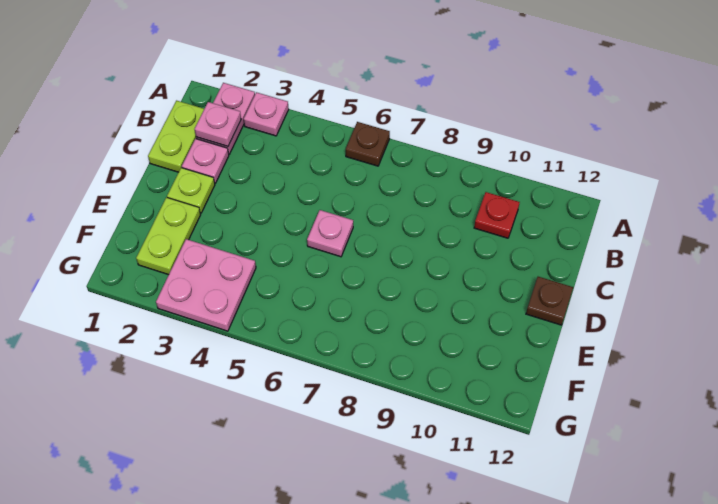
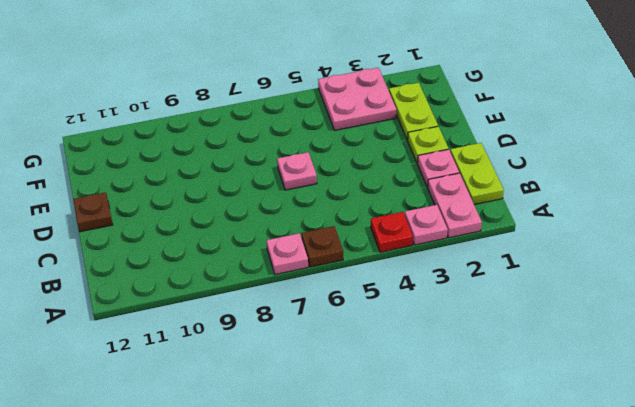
pink plate B2 level 2 -> pink plate A7 level 1
red plate B10 level 1 -> red plate A4 level 1

